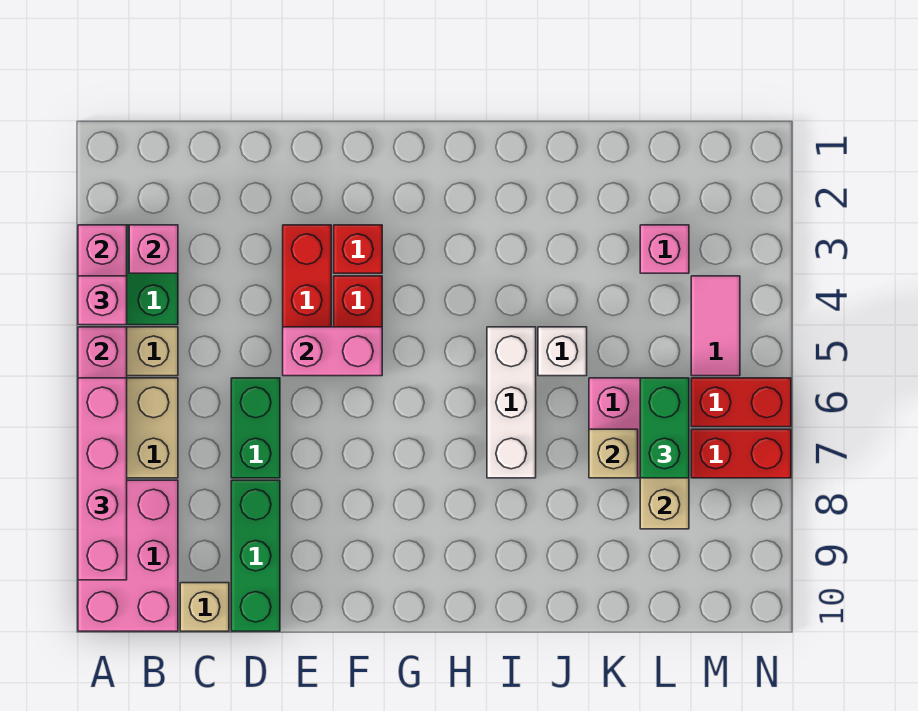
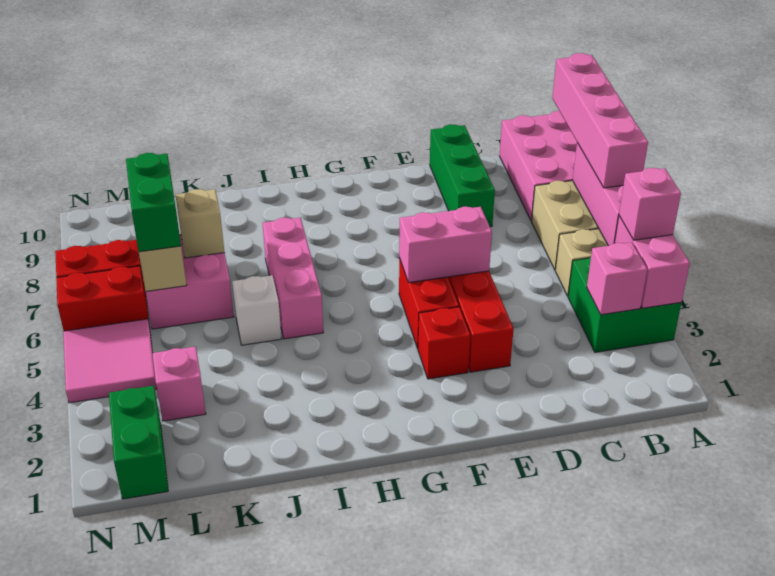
tan brick C10 level 1 -> none
green brick D6:D7 level 1 -> green brick M1:M2 level 1
white brick I5:I7 level 1 -> pink brick I5:I7 level 1
pink tile M4:M5 level 1 -> pink tile M4:N5 level 1

